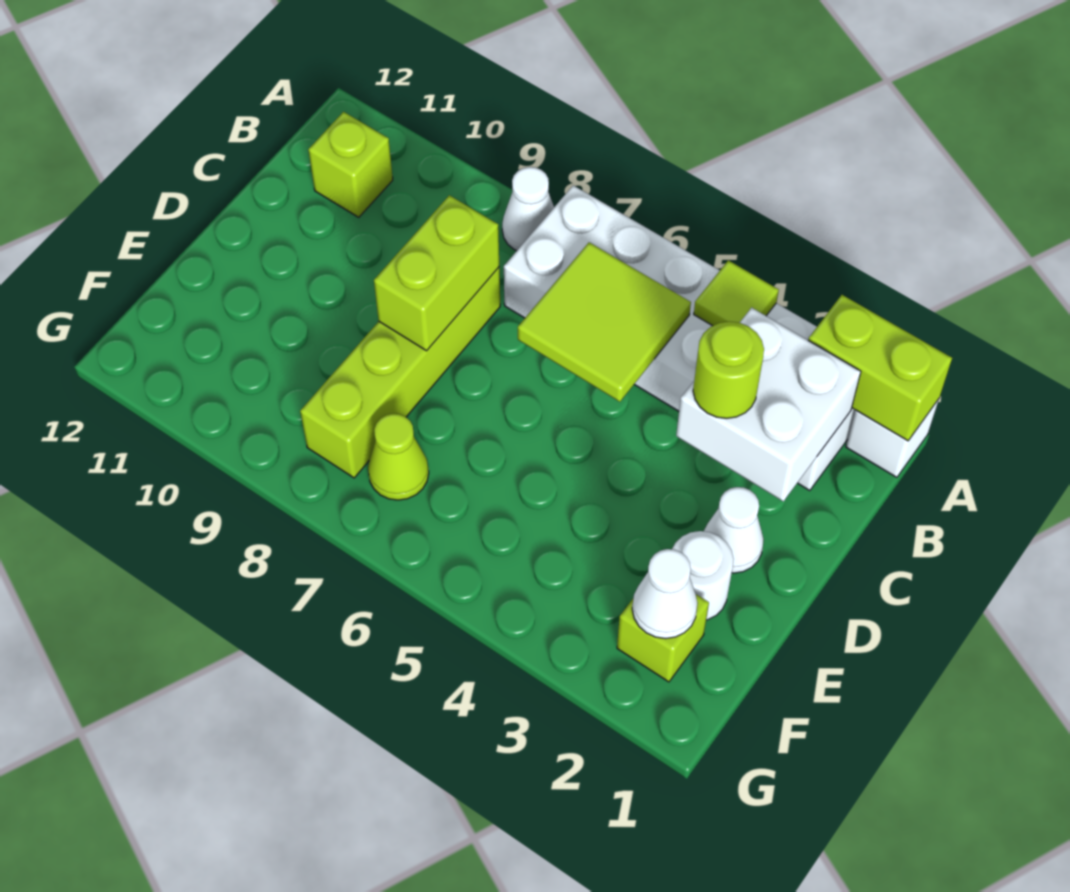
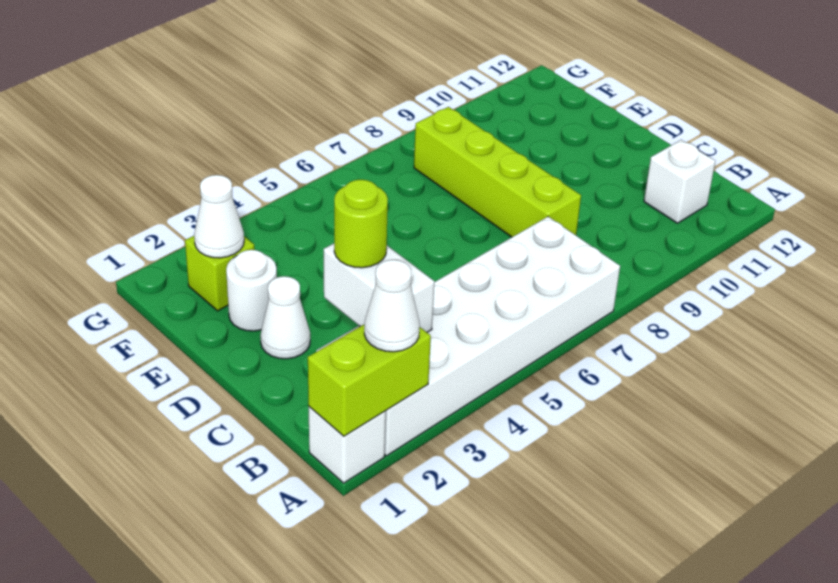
lime tile A4 level 2 -> none
white cone A8 level 1 -> white cone A2 level 3
white brick B2:C3 level 2 -> white brick B3:C3 level 2
lime tile B5:C6 level 2 -> none
lime brick B11 level 1 -> white brick B11 level 1
lime brick C8:D8 level 2 -> none
lime cone F7 level 1 -> none

